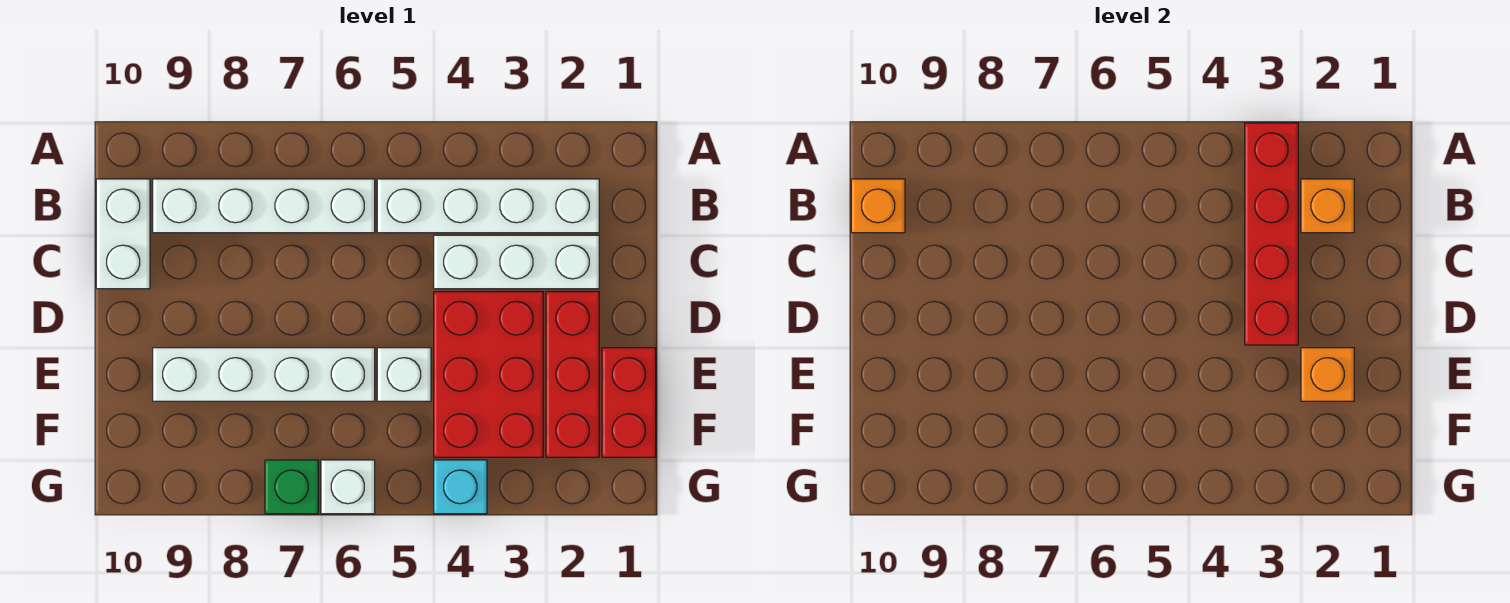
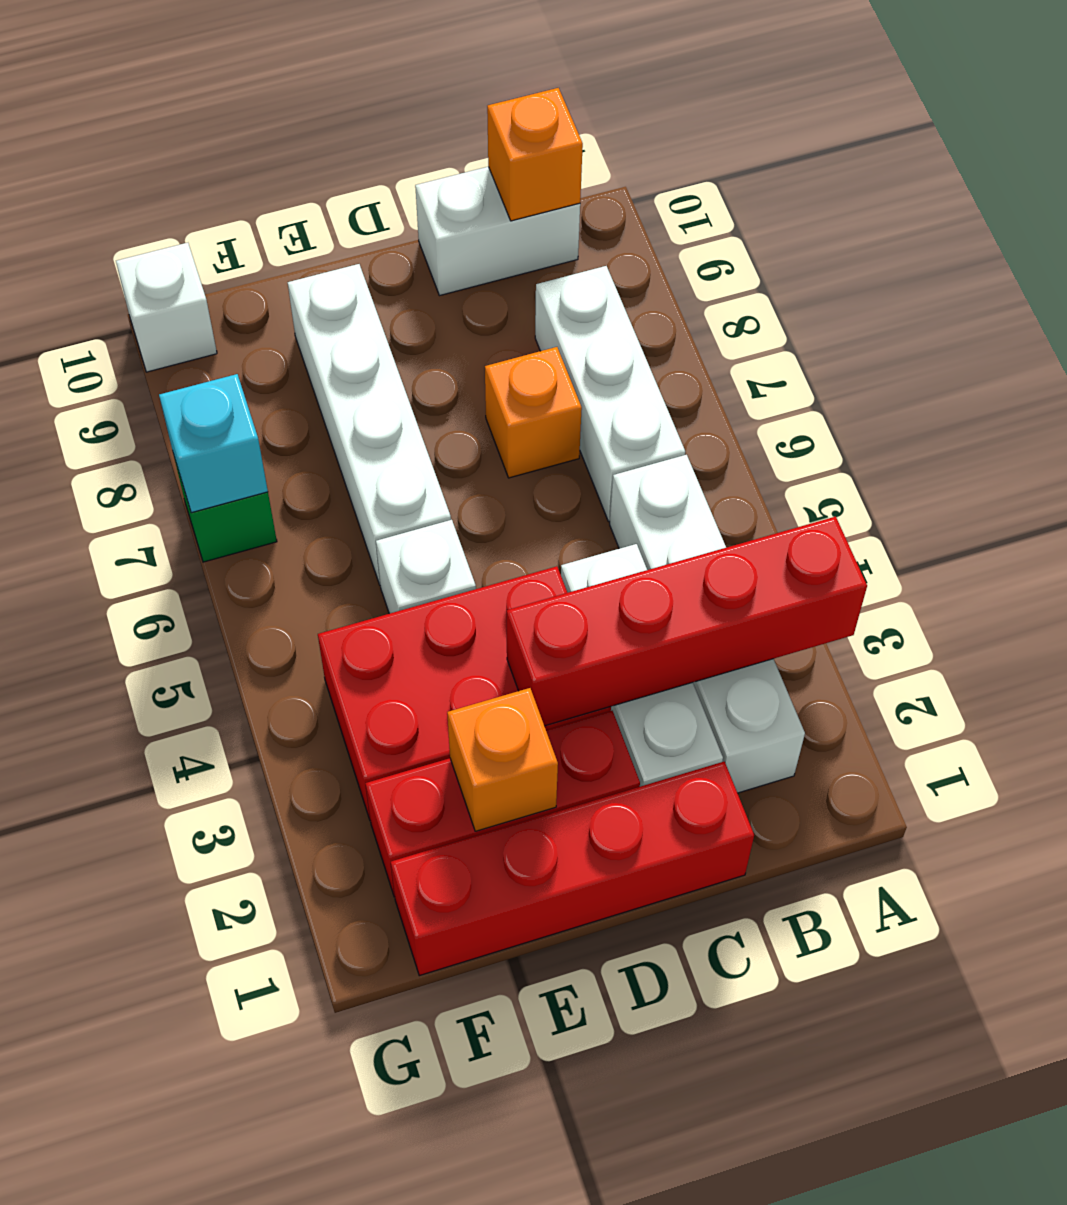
orange brick B2 level 2 -> orange brick C7 level 1
white brick B6:B9 level 1 -> white brick B6:B8 level 1
red brick E1:F1 level 1 -> red brick C1:F1 level 1
cyan brick G4 level 1 -> cyan brick G7 level 2
white brick G6 level 1 -> white brick G10 level 1

